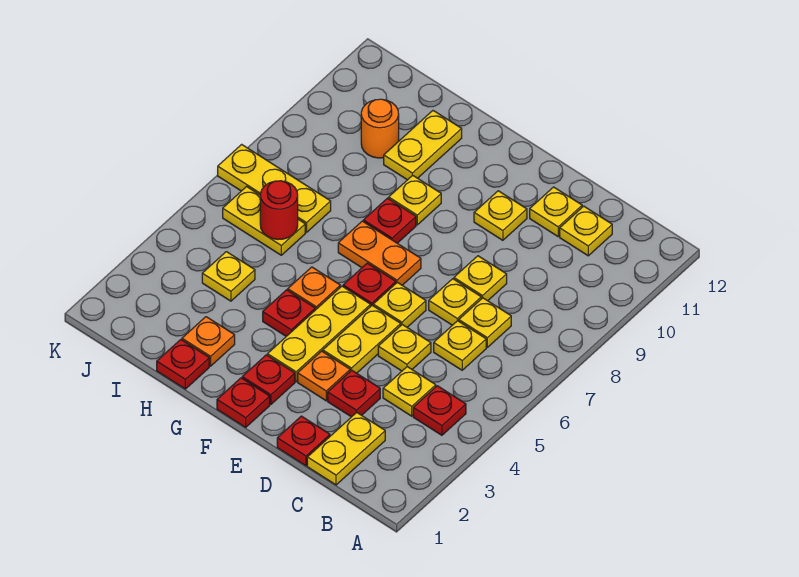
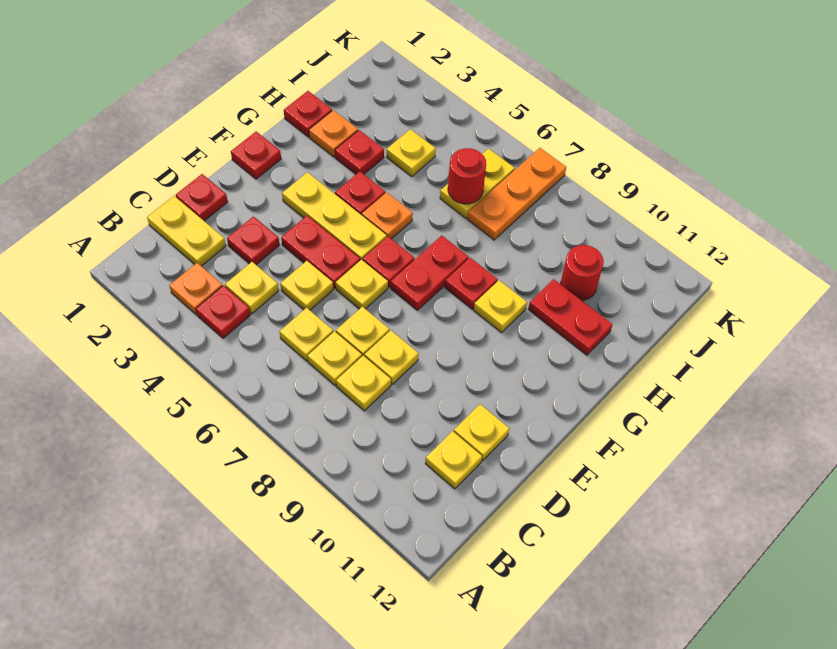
orange plate E3 level 1 -> orange plate B3 level 1
yellow plate E4:E5 level 1 -> red plate E4:E5 level 1
yellow plate E10 level 1 -> yellow plate C8 level 1
red plate F2 level 1 -> red plate H3 level 1
orange plate F7:G7 level 1 -> red plate F7:G7 level 1
yellow plate H10:H11 level 1 -> red plate H10:H11 level 1
yellow plate I7:K7 level 1 -> orange plate I7:K7 level 1
orange round brick I10 level 1 -> red round brick I10 level 1

